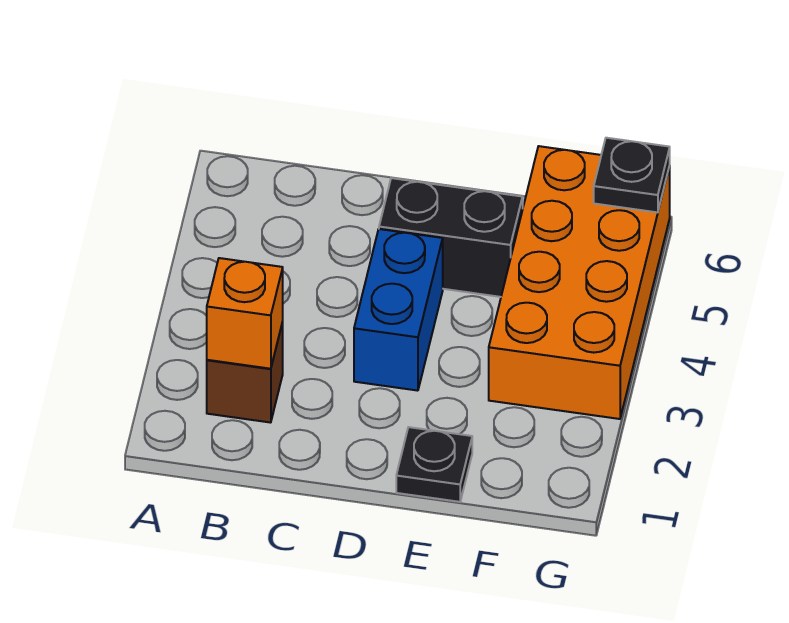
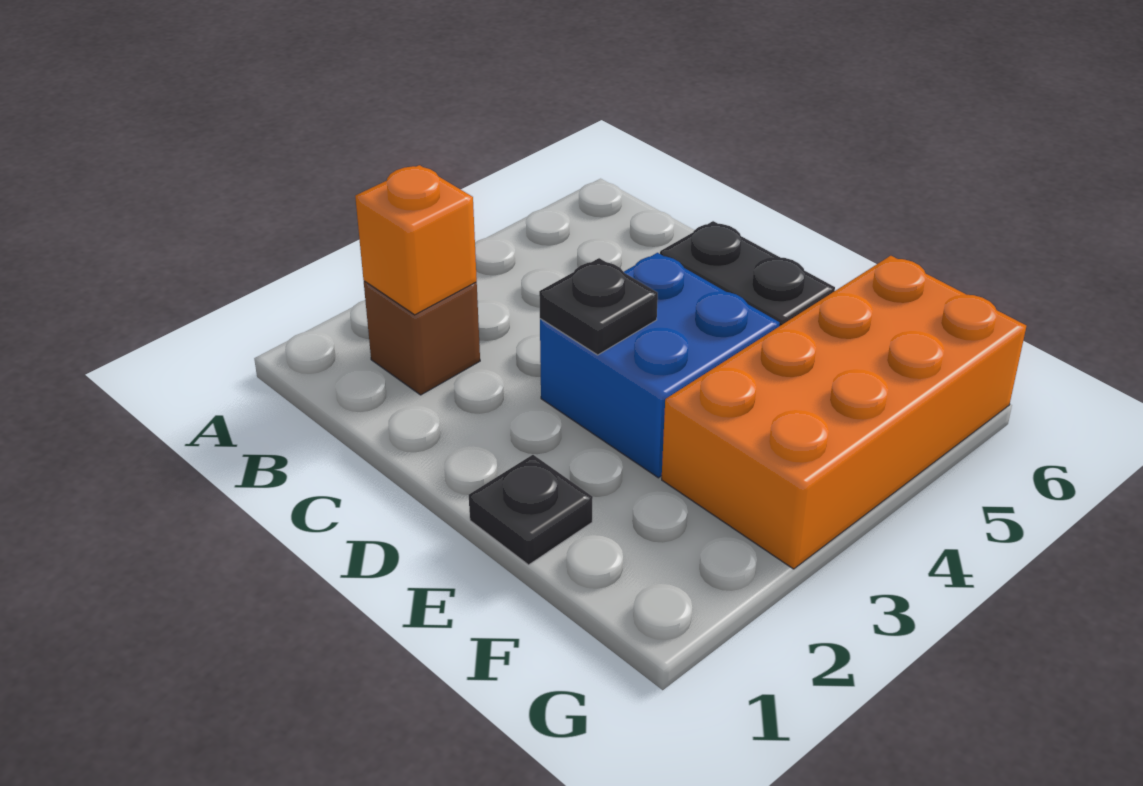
blue brick D3:D4 level 1 -> blue brick D3:E4 level 1
black plate G6 level 2 -> black plate D3 level 2

